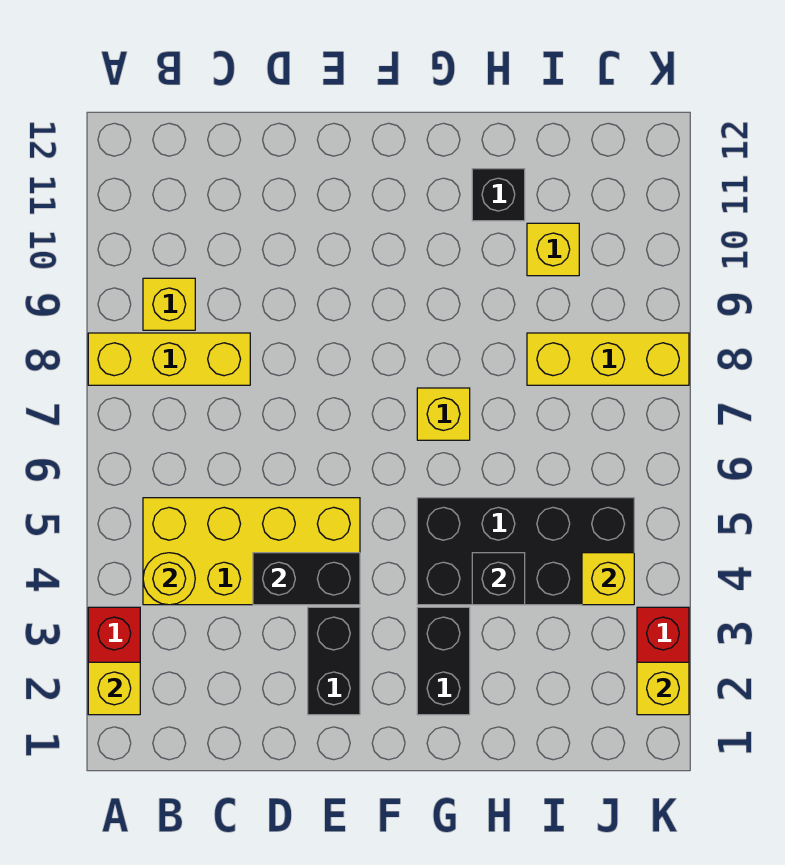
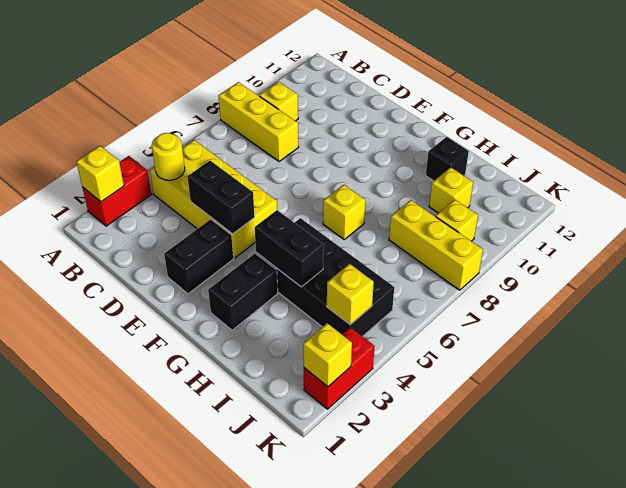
black brick H4 level 2 -> black brick G4:H4 level 2
none -> yellow brick J9 level 1

